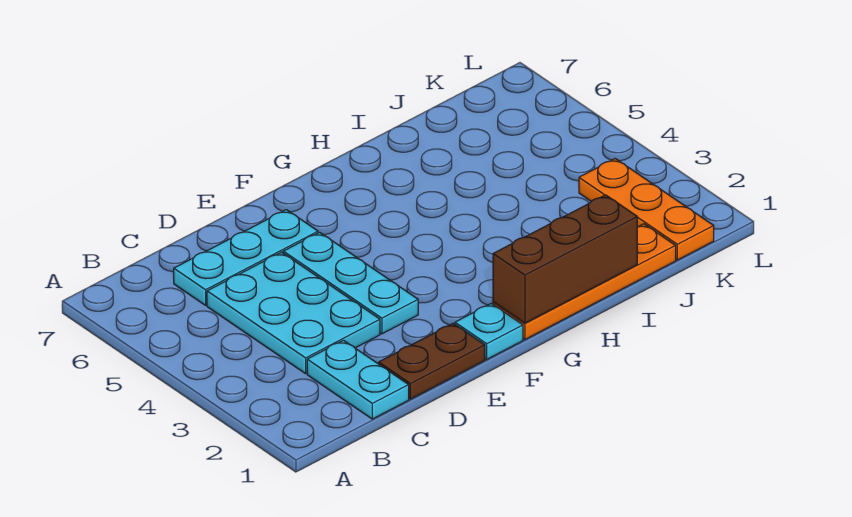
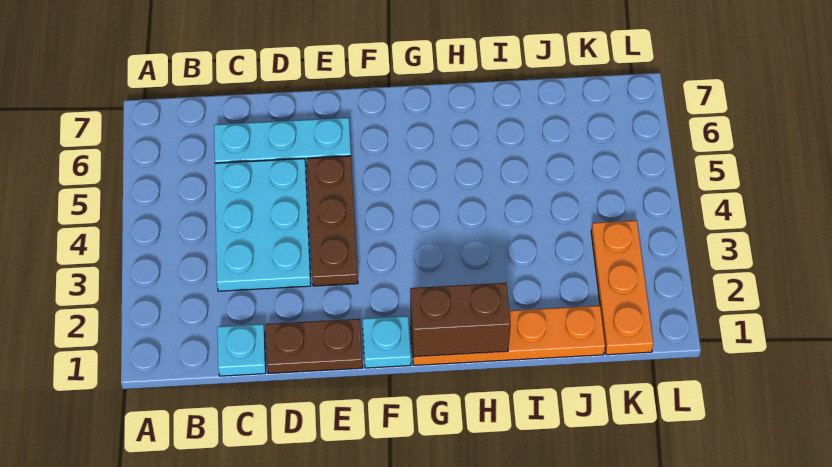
cyan plate C1:C2 level 1 -> cyan plate C1 level 1
cyan plate E3:E5 level 1 -> brown plate E3:E5 level 1
brown brick G1:I1 level 2 -> brown brick G1:H1 level 2

